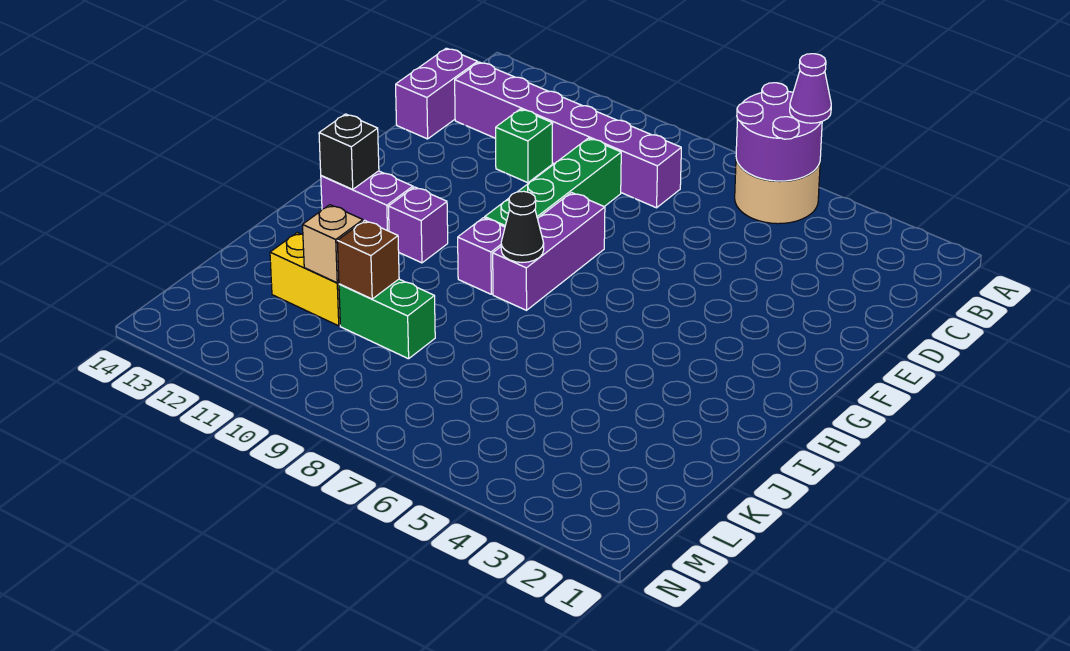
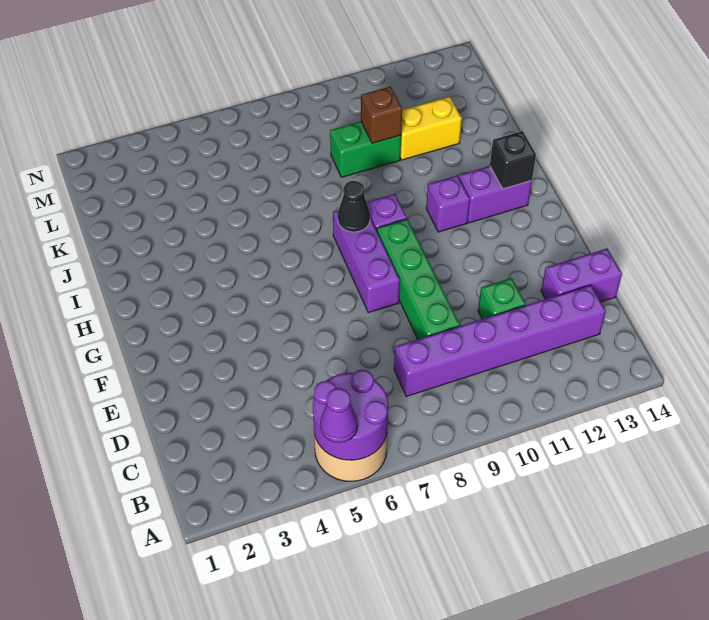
purple brick C14:D14 level 1 -> purple brick D13:D14 level 1
tan brick K11 level 2 -> none

